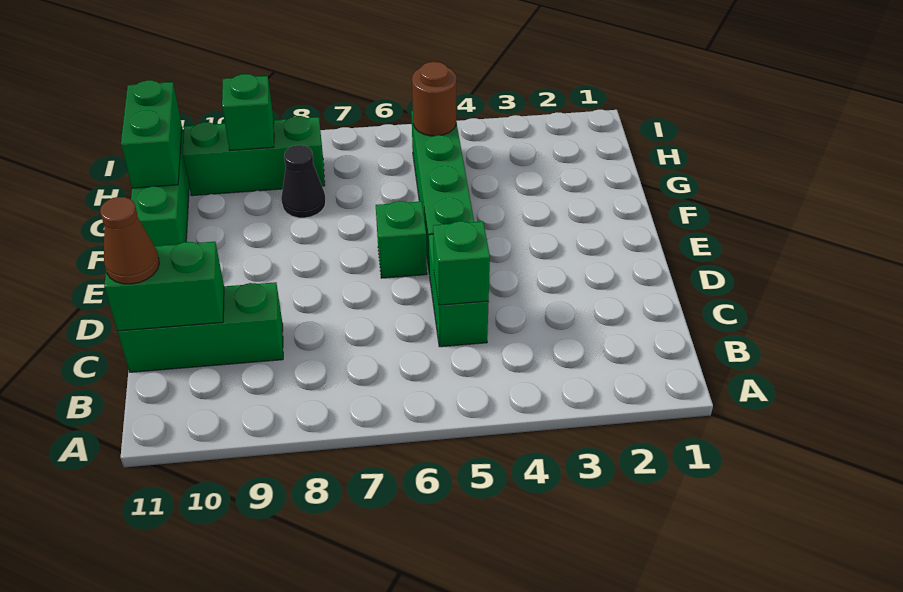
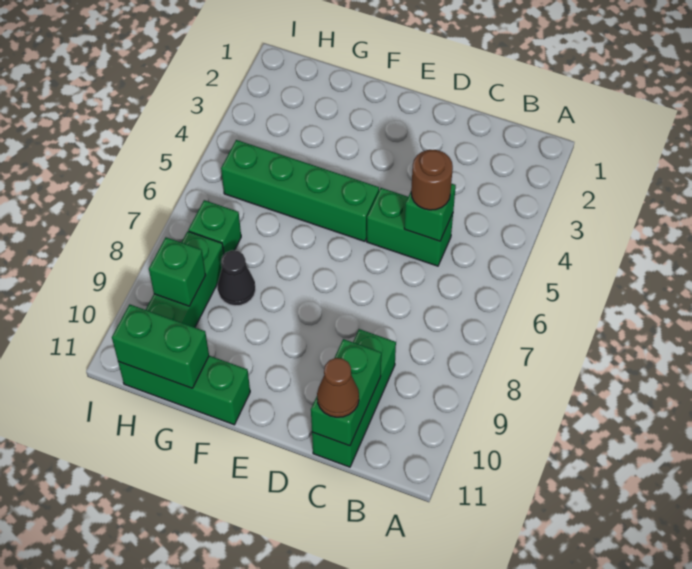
green brick E6 level 1 -> green brick H7 level 1
brown round brick H5 level 2 -> brown round brick C5 level 3

